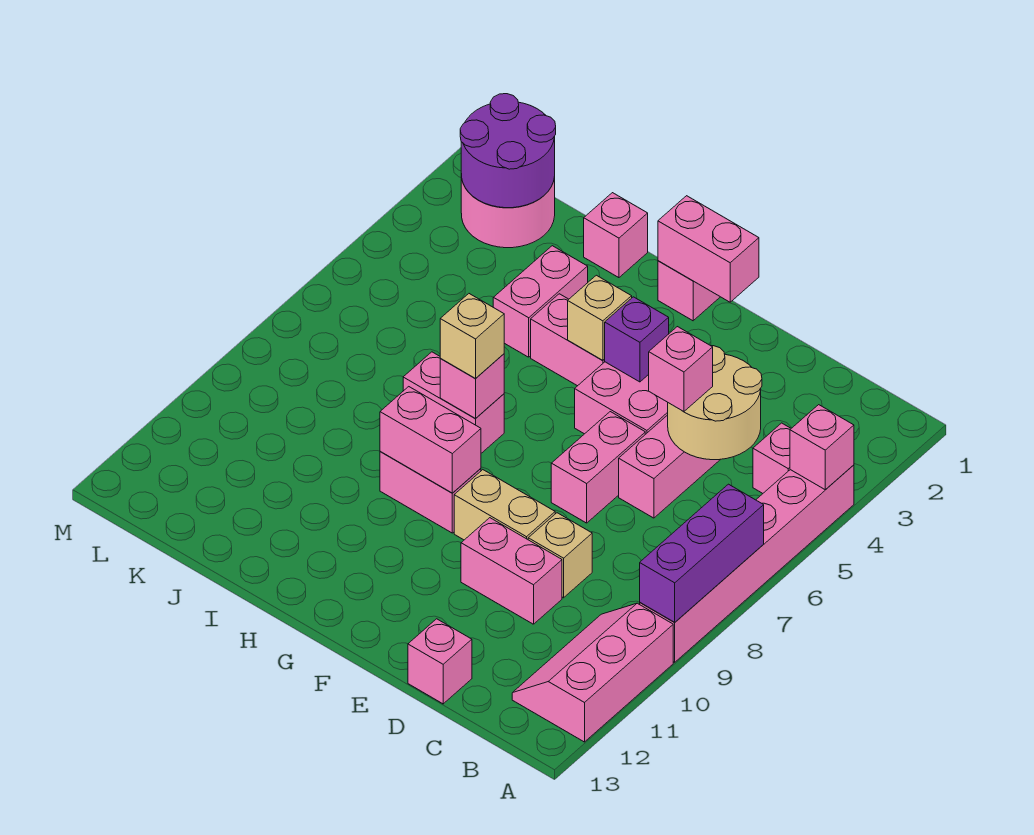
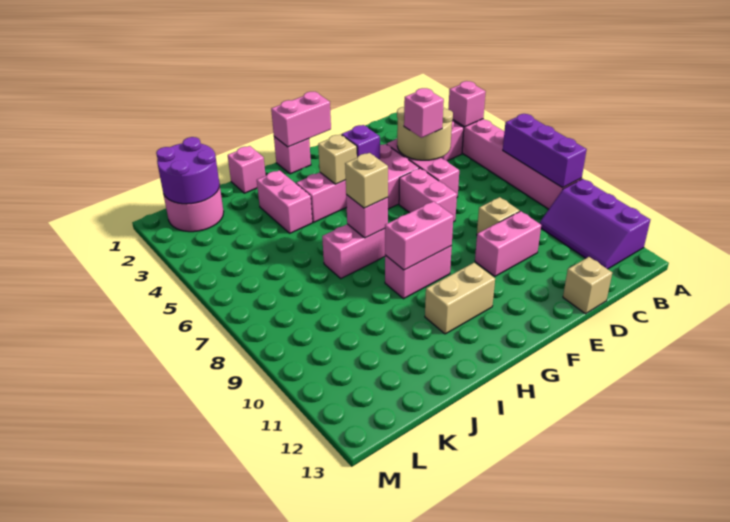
pink slope A10:B12 level 1 top A -> purple slope A10:B12 level 1 top A
pink brick D13 level 1 -> tan brick D13 level 1
tan brick E9:F9 level 1 -> tan brick G11:H11 level 1

